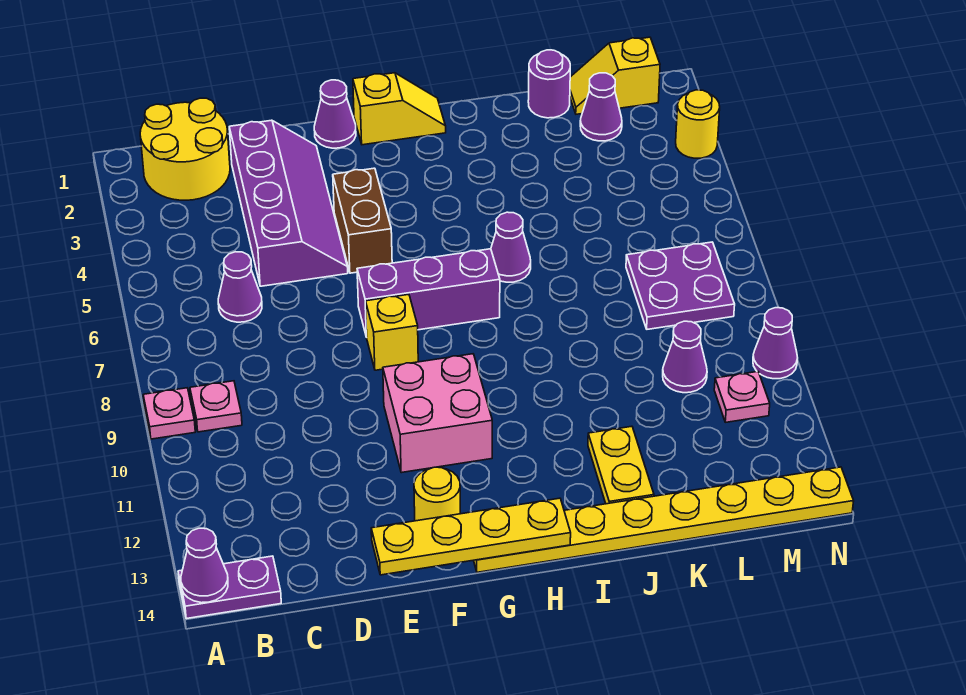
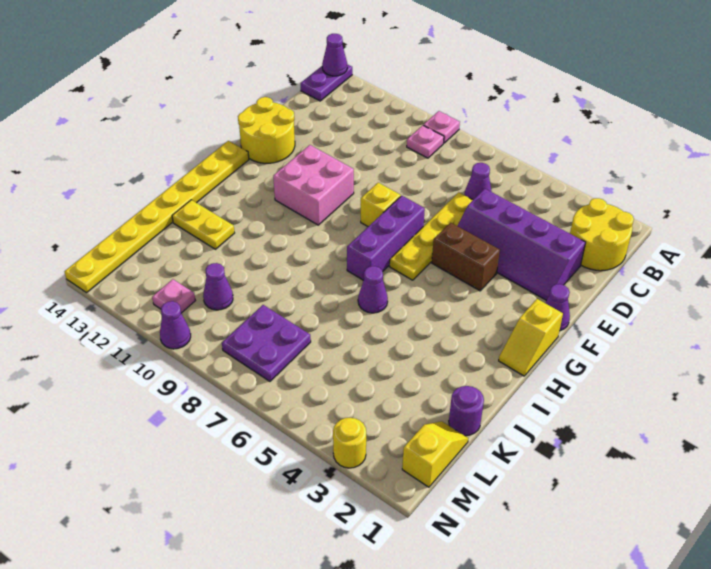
yellow plate E14:H14 level 2 -> yellow plate D6:G6 level 1
yellow round brick F13 level 1 -> yellow round brick E13:F14 level 1
purple cone L2 level 1 -> none

